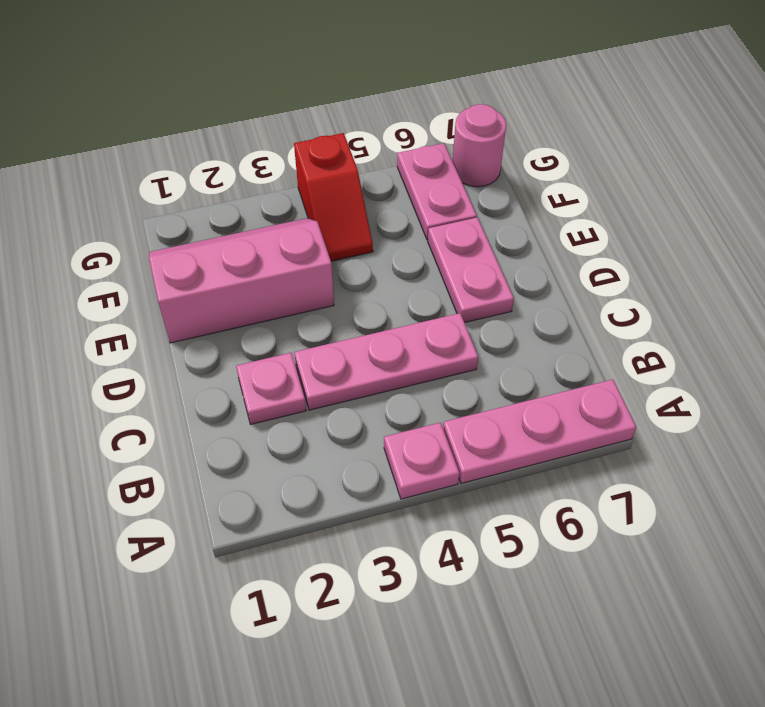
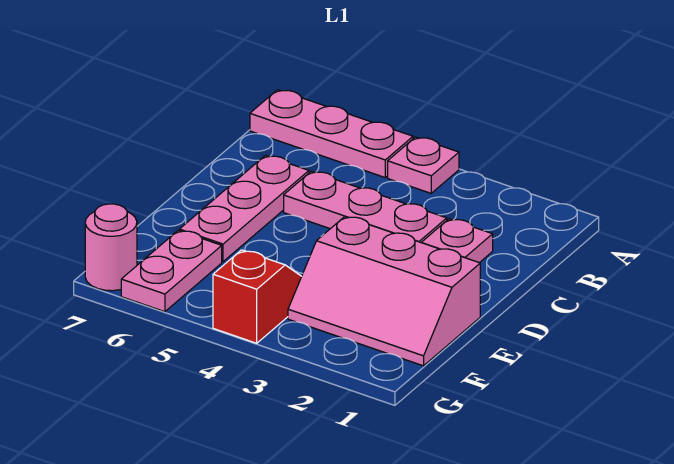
pink plate D6:E6 level 1 -> pink plate C6:E6 level 1

